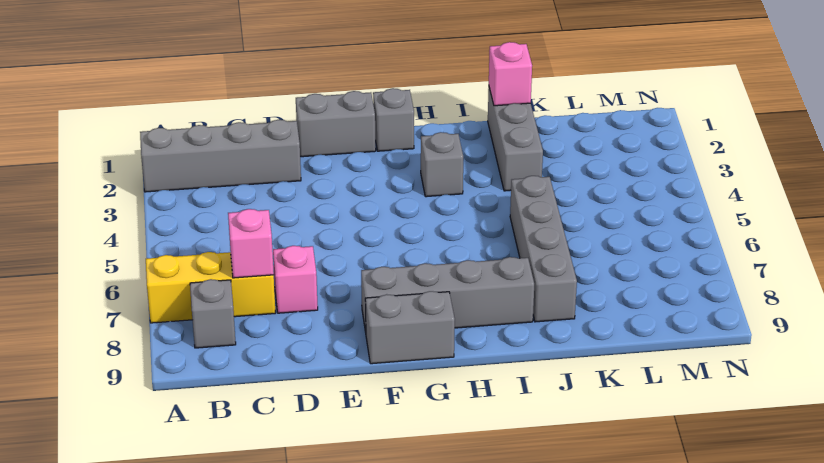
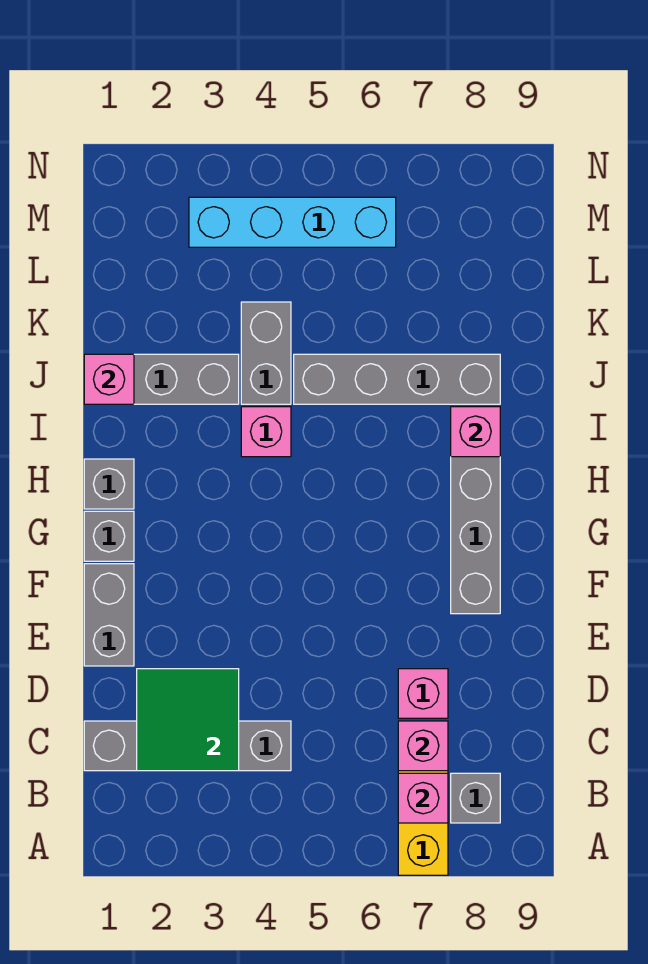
grey brick A2:D2 level 1 -> grey brick C1:C4 level 1
none -> pink brick B7 level 2
none -> green tile C2:D3 level 2
grey brick F9:G9 level 1 -> grey brick J4:K4 level 1
grey brick H3 level 1 -> grey brick H1 level 1
none -> pink brick I4 level 1
none -> pink brick I8 level 2
none -> cyan brick M3:M6 level 1

